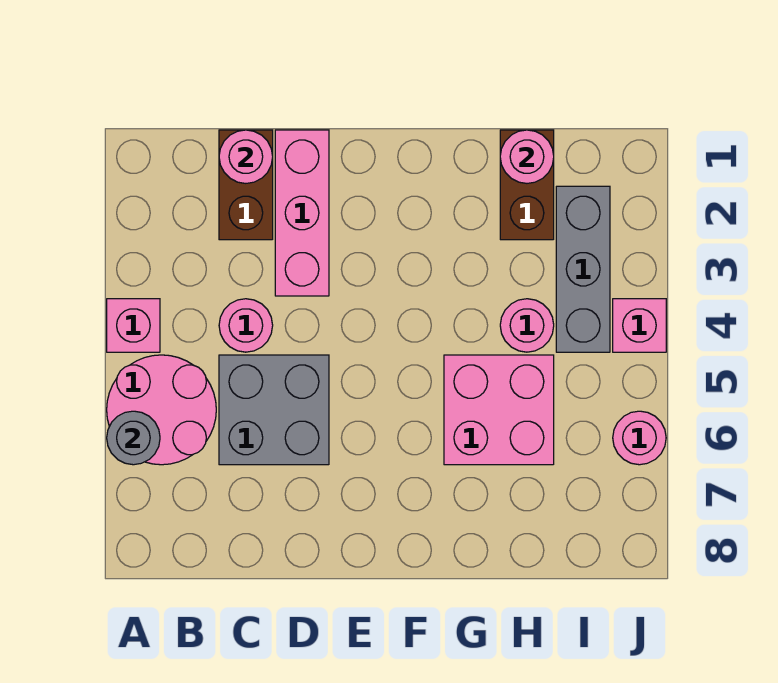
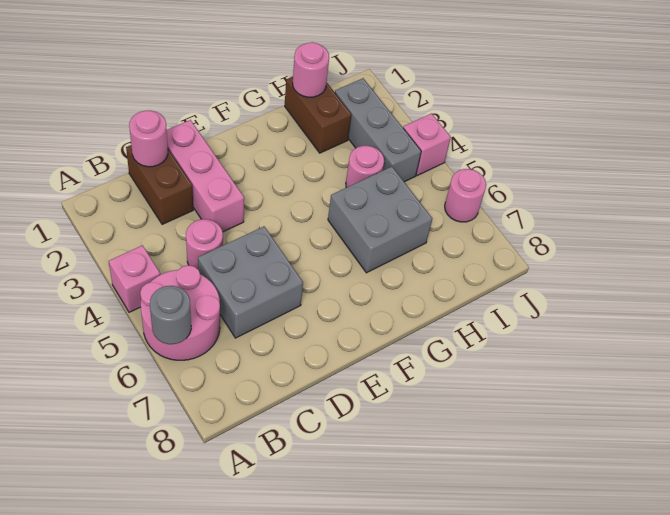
pink brick G5:H6 level 1 -> grey brick G5:H6 level 1

